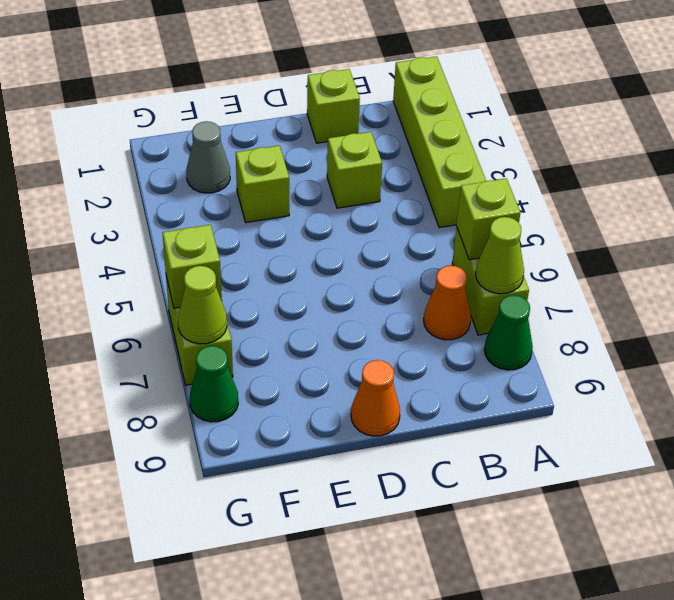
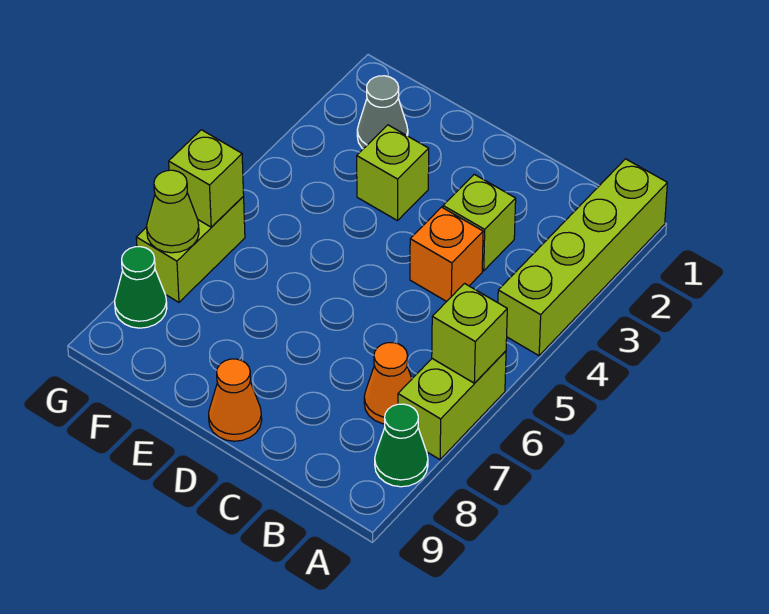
lime cone A7 level 2 -> none
lime brick C1 level 1 -> none
none -> orange brick C4 level 1

